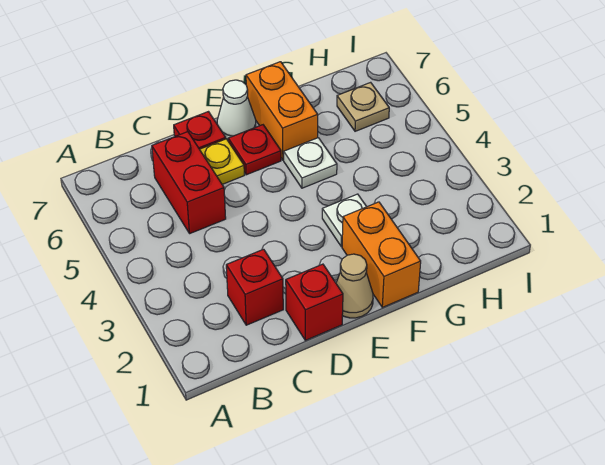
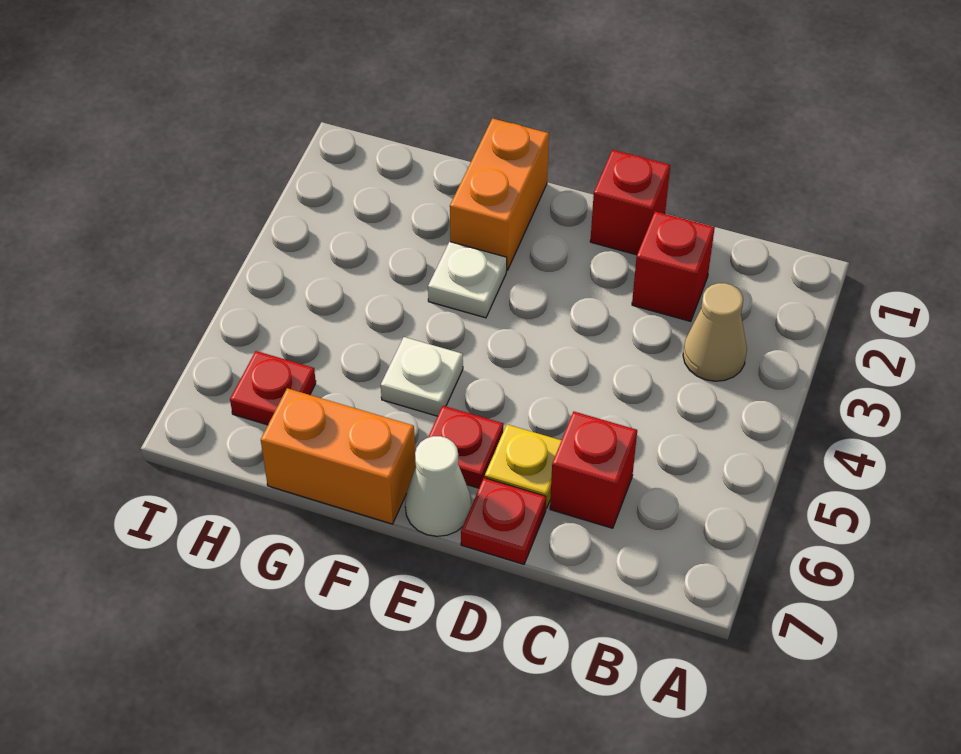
red brick C5:C6 level 1 -> red brick C6 level 1
tan cone E1 level 1 -> tan cone B3 level 1
orange brick F6:F7 level 1 -> orange brick F7:G7 level 1
tan plate H6 level 1 -> red plate H6 level 1

